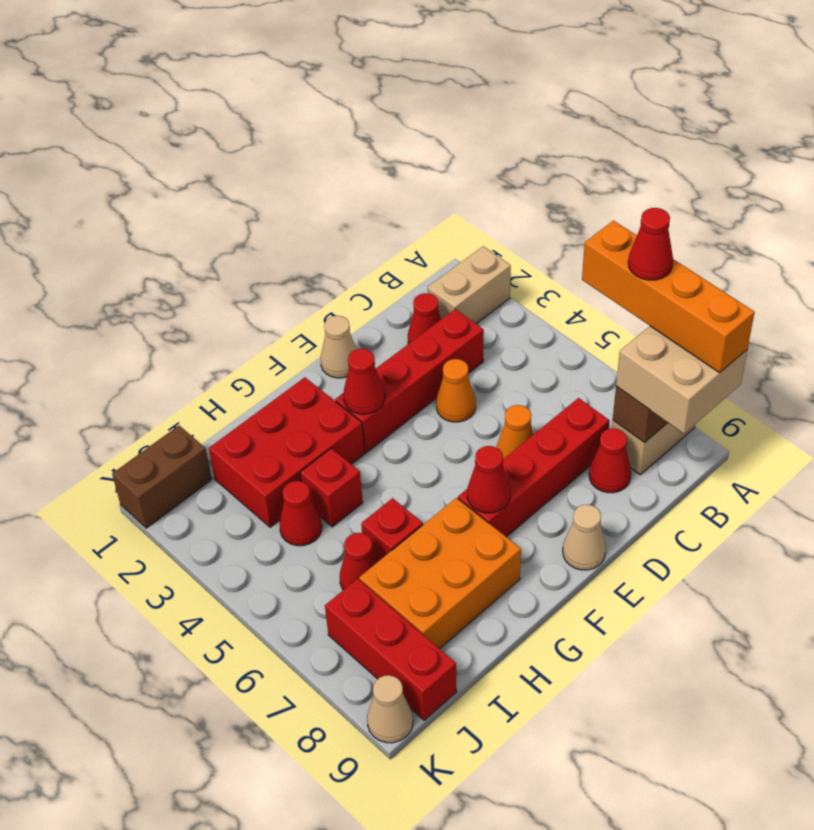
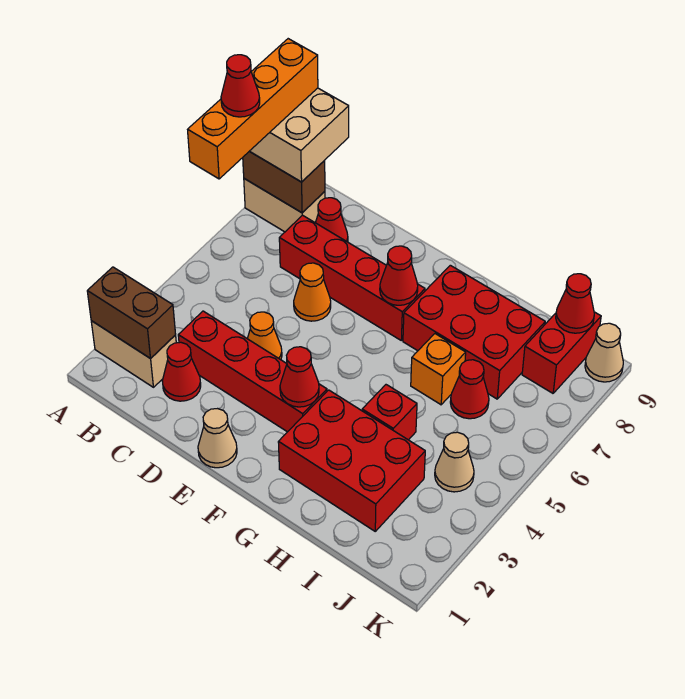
tan cone E9 level 1 -> tan cone J4 level 1
orange brick G7:I8 level 1 -> red brick G7:I8 level 1
red brick H6 level 1 -> orange brick H6 level 1
red cone I4 level 1 -> red cone J9 level 2
brown brick J1:K1 level 1 -> brown brick A2:B2 level 2
red brick J7:J9 level 1 -> red brick J8:J9 level 1

